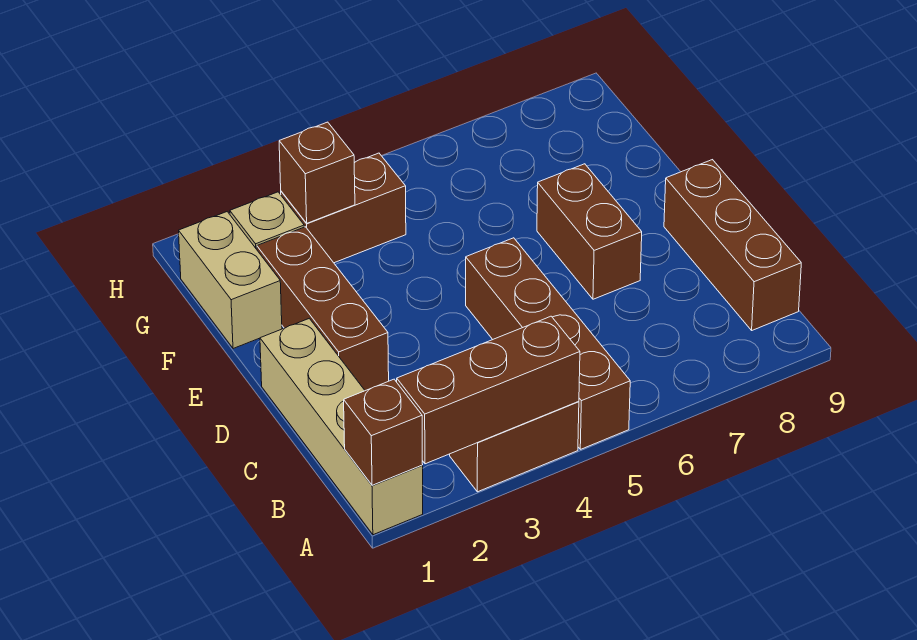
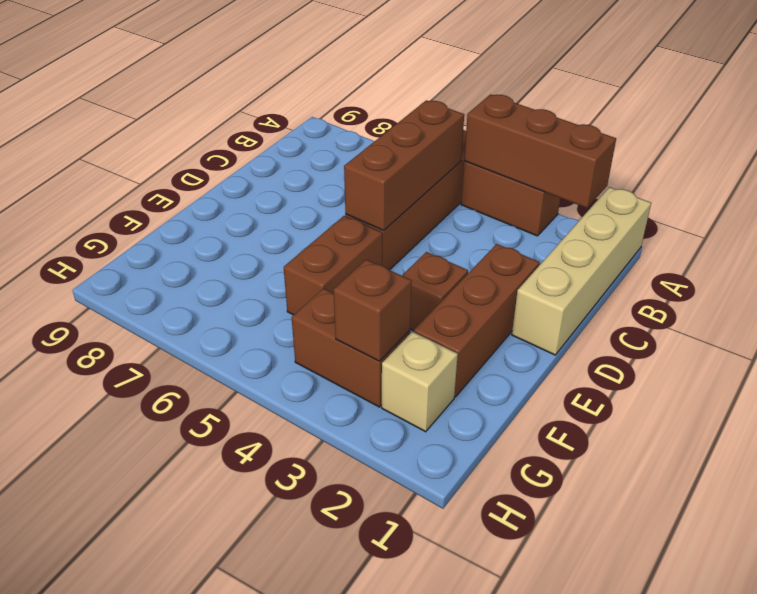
brown brick A1 level 2 -> brown brick E3 level 1
brown brick B9:D9 level 1 -> brown brick B5:D5 level 2
brown brick D7:E7 level 1 -> brown brick E5:F5 level 1
tan brick F1:G1 level 1 -> none

